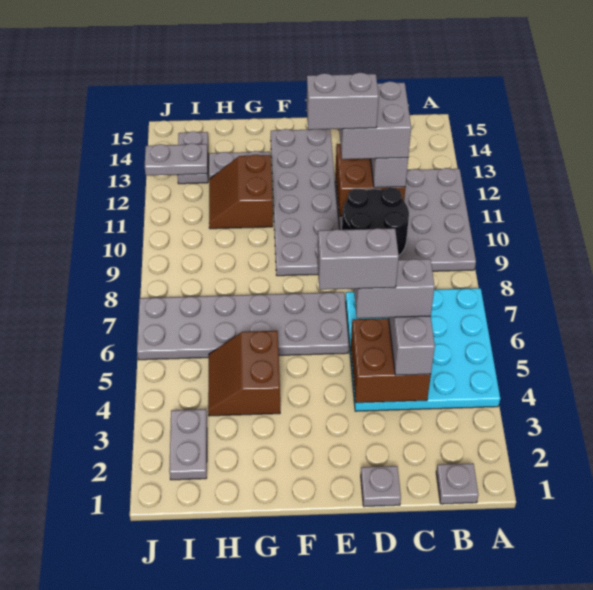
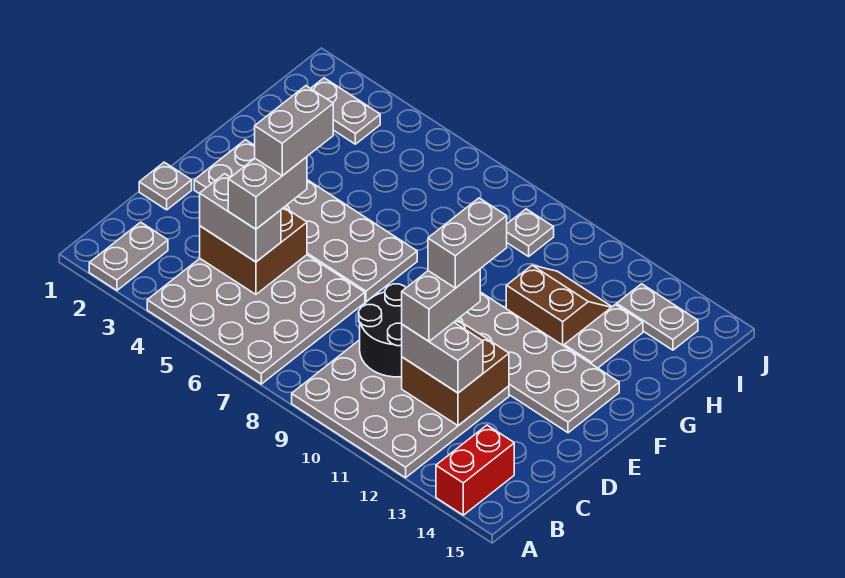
cyan plate A4:D7 level 1 -> grey plate A4:D7 level 1
none -> red brick A14:B14 level 1
grey plate B1 level 1 -> grey plate I9 level 1
grey brick C11:D12 level 4 -> grey brick C11:D11 level 4
grey plate E6:J7 level 1 -> grey plate E2:F7 level 1
brown slope G4:H5 level 1 top G -> none
grey plate I13:J13 level 2 -> grey plate A2:B2 level 1

